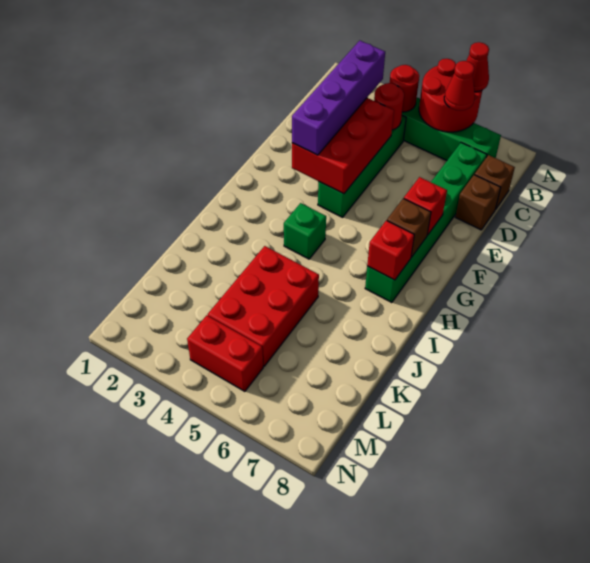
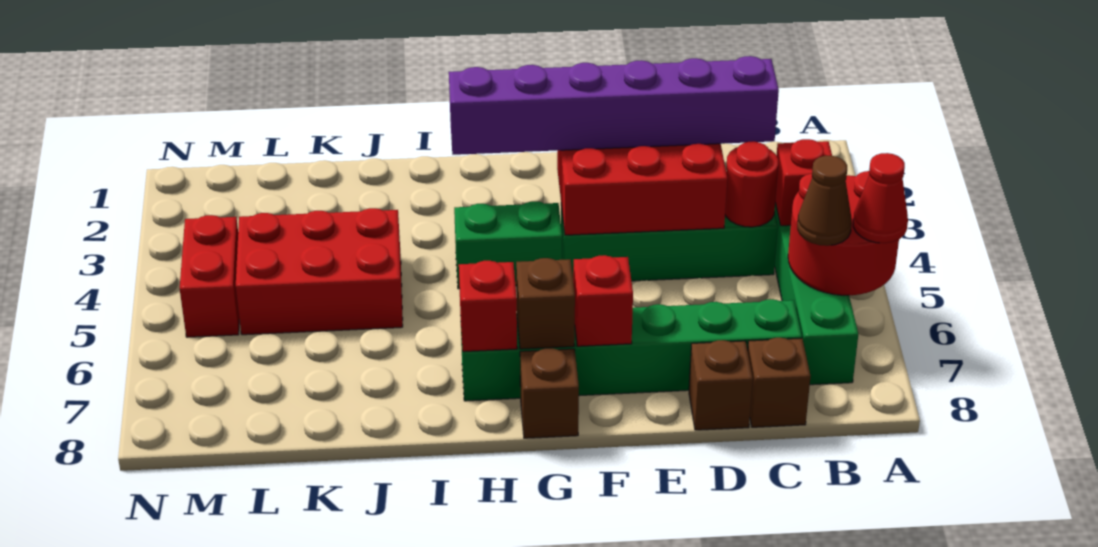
red round brick B4 level 2 -> red brick B4 level 2
red cone B6 level 3 -> brown cone B6 level 3
purple brick C3:F3 level 3 -> purple brick C3:H3 level 3
none -> brown brick G8 level 1
green brick H4 level 1 -> green brick G4:H4 level 1

